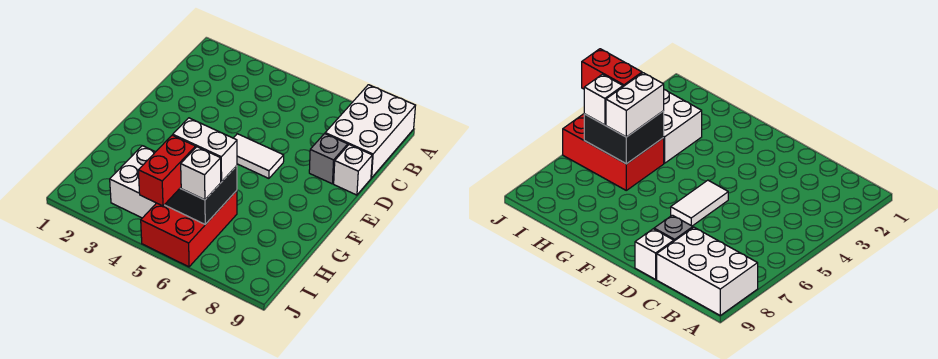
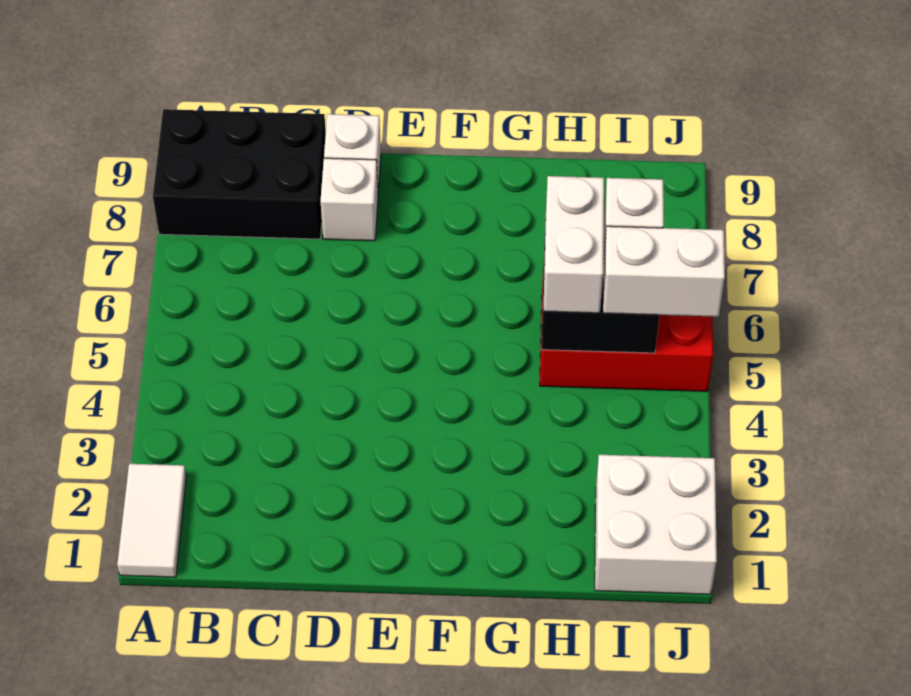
white brick A8:C9 level 1 -> black brick A8:C9 level 1
grey brick D8 level 1 -> white brick D8 level 1
white tile E5:E6 level 1 -> white tile A1:A2 level 1
white brick H3:I4 level 1 -> white brick I1:J2 level 1
red brick I5:J5 level 3 -> white brick I5:J5 level 3

